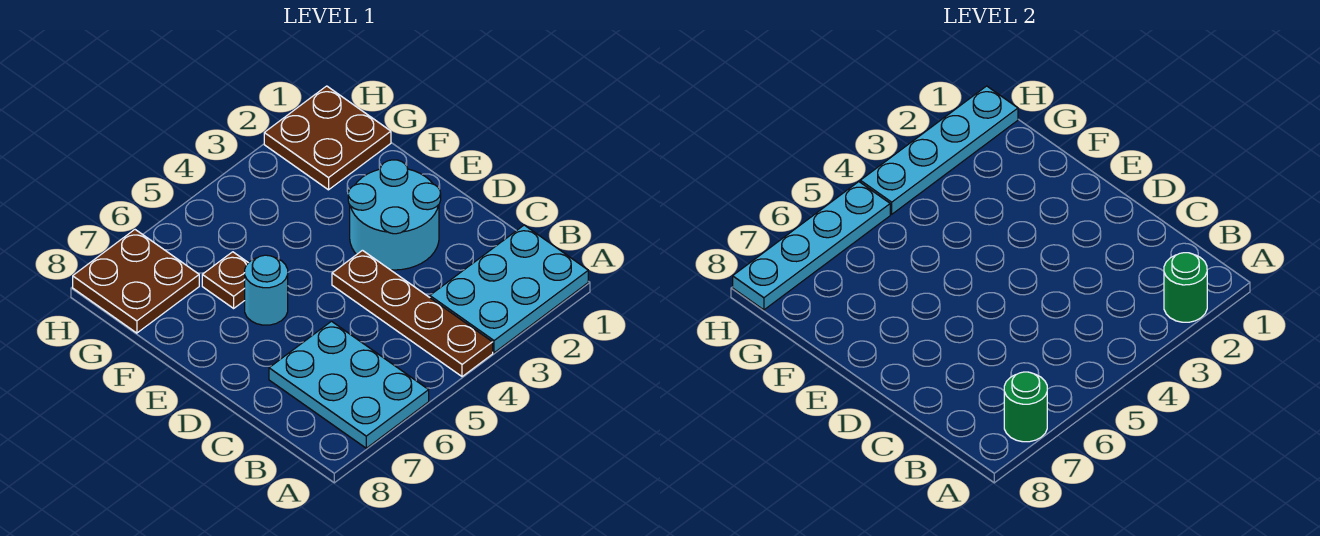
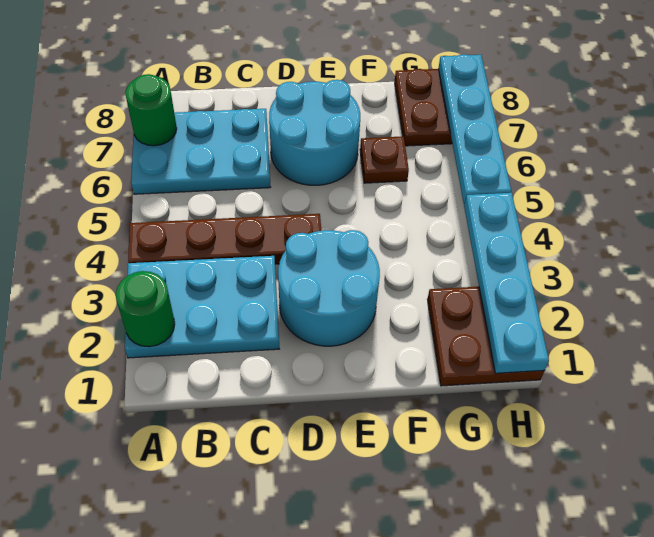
cyan plate A1:B3 level 1 -> cyan plate A2:C3 level 1
cyan round brick E6 level 1 -> cyan round brick D6:E7 level 1

